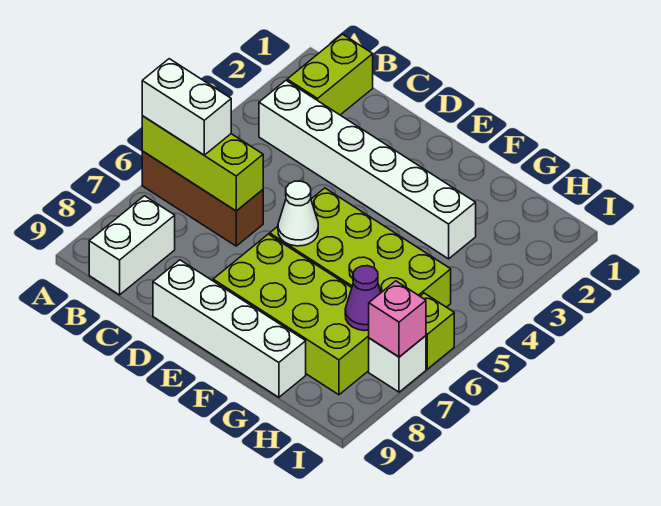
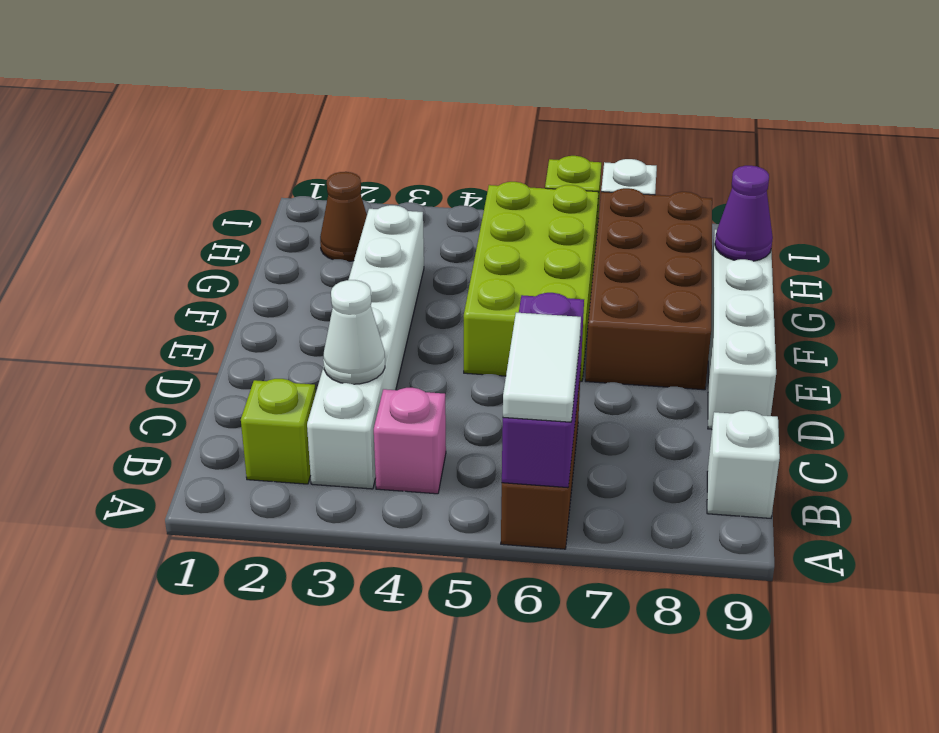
lime brick A6:C6 level 2 -> purple brick A6:C6 level 2
white brick A6:B6 level 3 -> white tile A6:B6 level 3
lime brick B1:B2 level 1 -> lime brick B2 level 1
white brick B8:B9 level 1 -> white brick B9 level 1
white cone E6 level 2 -> white cone C3 level 2
lime brick E7:H8 level 1 -> brown brick E7:H8 level 1
none -> brown cone H2 level 1
purple cone H7 level 2 -> purple cone G9 level 2
pink brick I7 level 2 -> pink brick B4 level 1

